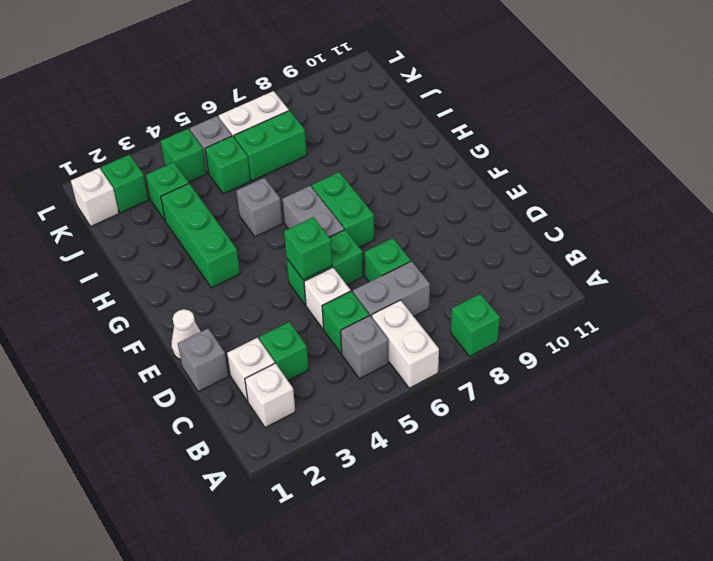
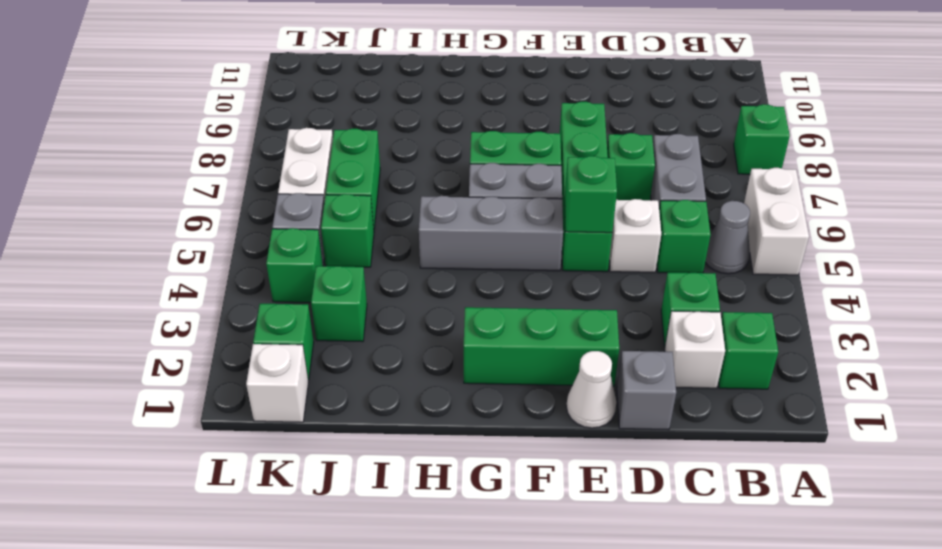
white brick A6:B6 level 1 -> white brick A5:A6 level 1
white brick B2 level 1 -> green brick B2 level 1
grey brick B5 level 1 -> grey cone B5 level 1
green brick E5:E6 level 1 -> green brick E5:E8 level 1
green brick G3:I3 level 1 -> green brick E2:G2 level 1
grey brick H5 level 1 -> grey brick F5:H5 level 1

